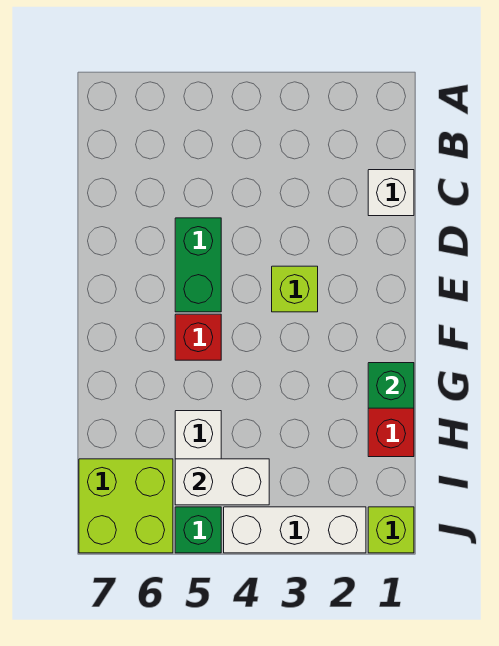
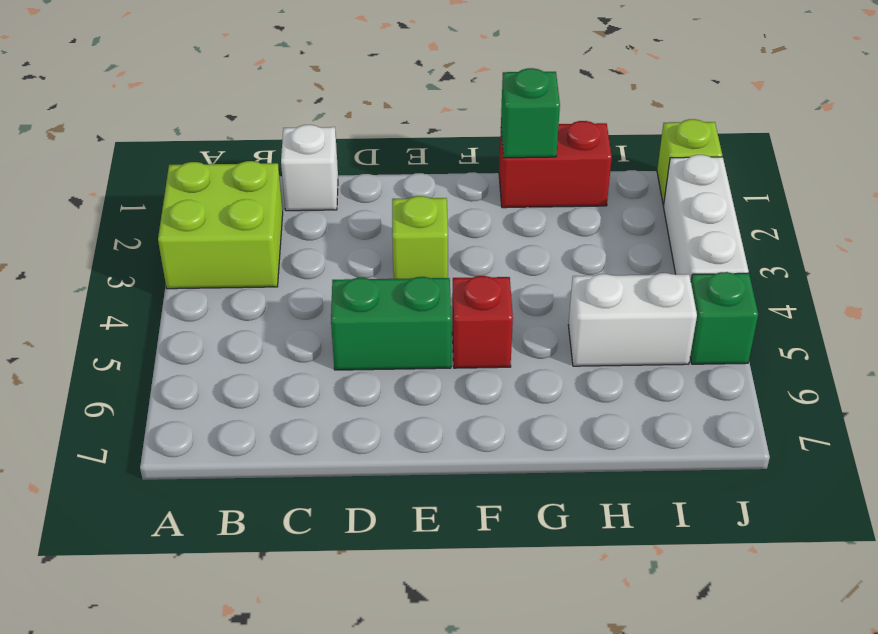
white brick I4:I5 level 2 -> none
lime brick I6:J7 level 1 -> lime brick A2:B3 level 1

